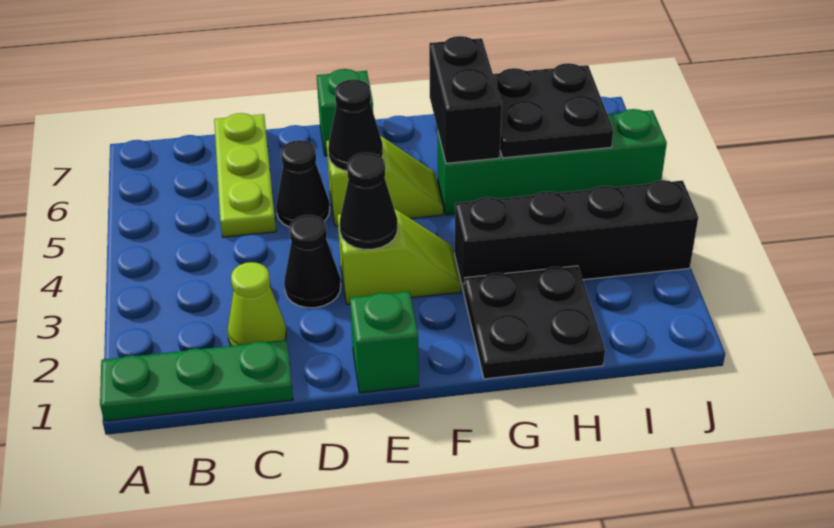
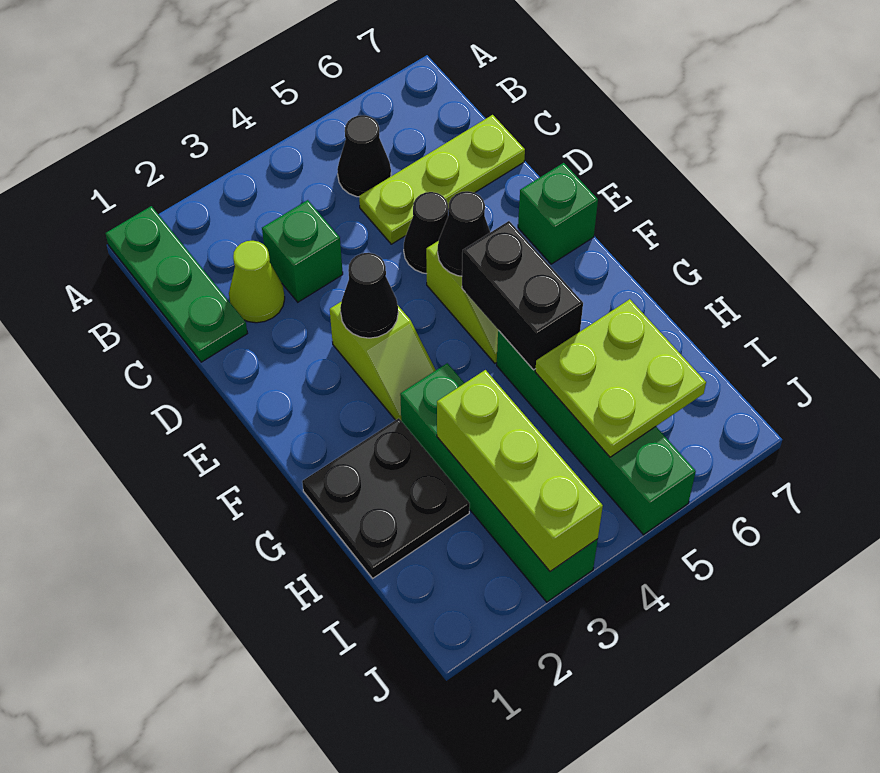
black cone D3 level 1 -> black cone B5 level 1
green brick E1 level 1 -> green brick C3 level 1
black brick G3:J3 level 1 -> green brick G3:J3 level 1
black brick G5:G6 level 2 -> black brick F5:G5 level 2
none -> lime brick H3:J3 level 2
black plate H5:I6 level 2 -> lime plate H5:I6 level 2

